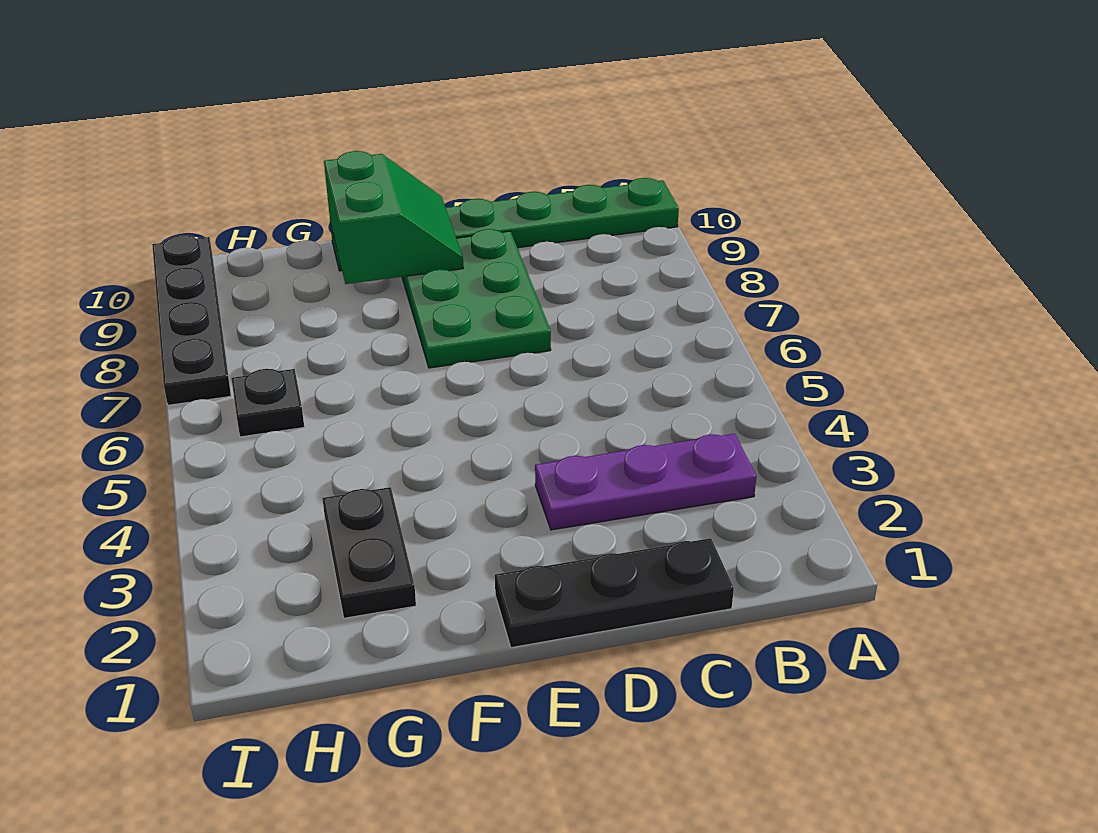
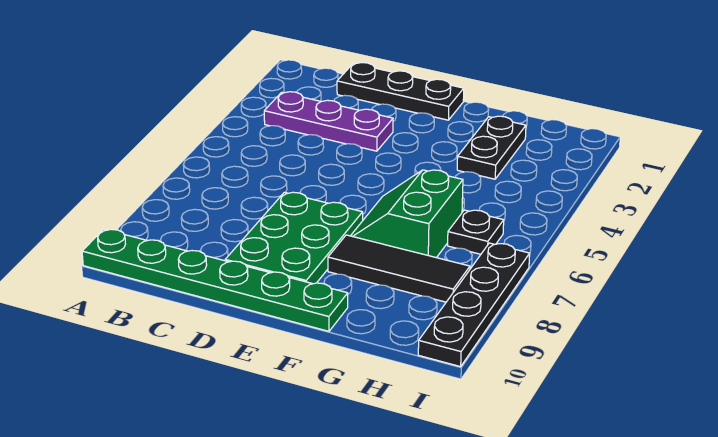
green slope E9:F10 level 2 top F -> green slope F6:G7 level 1 top G
none -> black tile F8:H8 level 1

